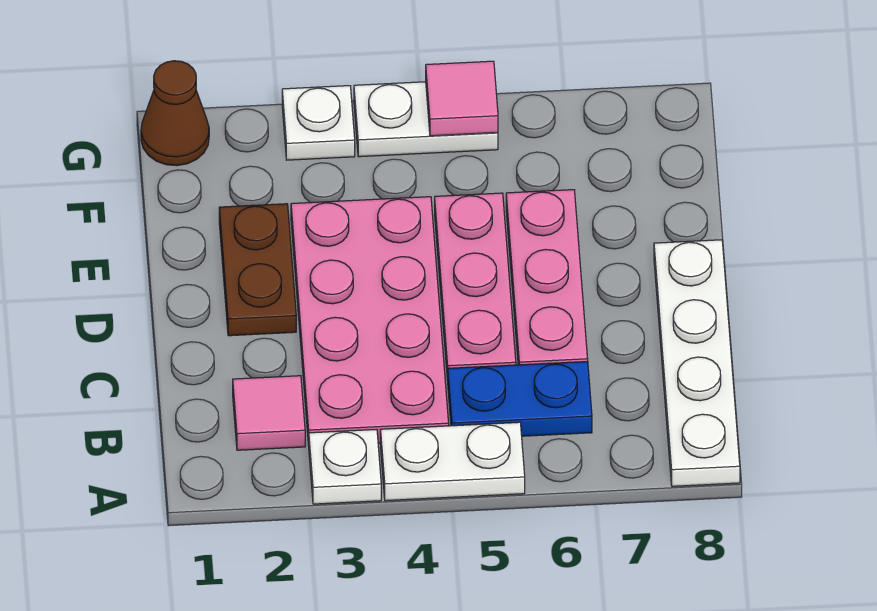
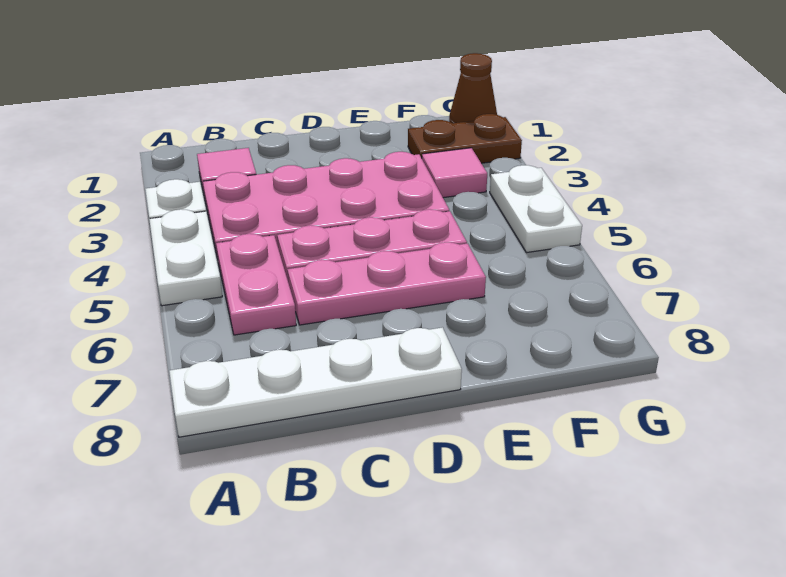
blue plate B5:B6 level 1 -> pink plate B5:B6 level 1
brown plate D2:E2 level 1 -> brown plate F2:G2 level 1
white plate G3 level 1 -> none
pink tile G5 level 2 -> pink tile F3 level 1

